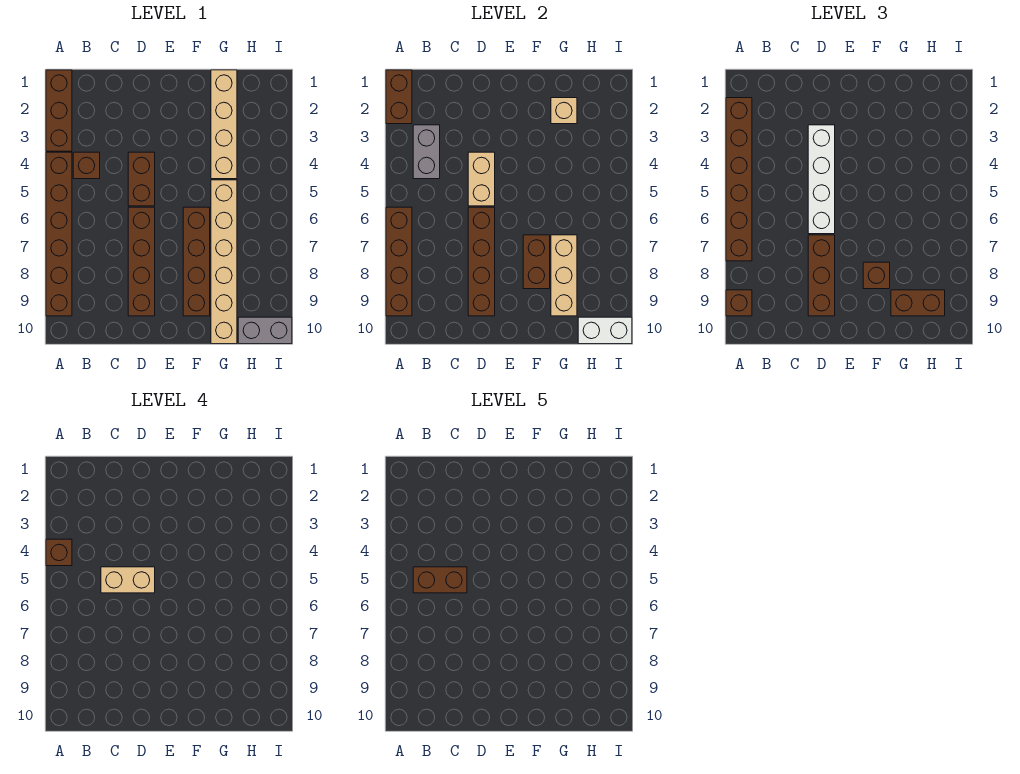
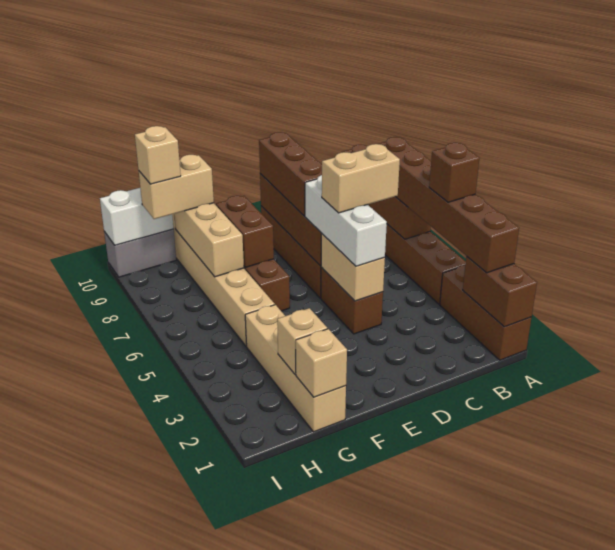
brown brick A9 level 3 -> none
grey brick B3:B4 level 2 -> none
brown brick B4 level 1 -> none
brown brick B5:C5 level 5 -> none
white brick D3:D6 level 3 -> white brick D4:D6 level 3
brown brick F8 level 3 -> none
none -> tan brick G1 level 2
brown brick G9:H9 level 3 -> tan brick G9:H9 level 3
none -> tan brick H9 level 4

